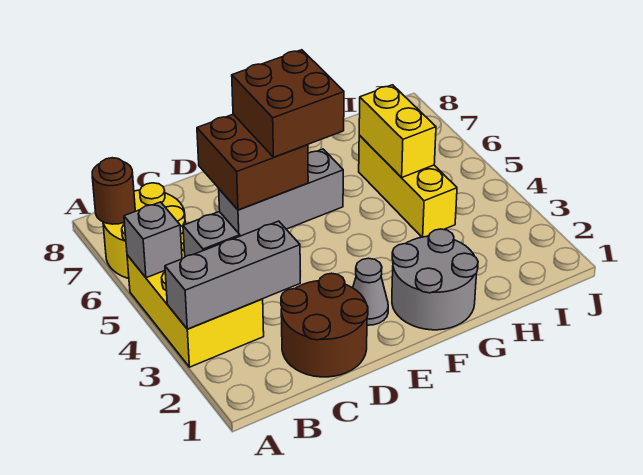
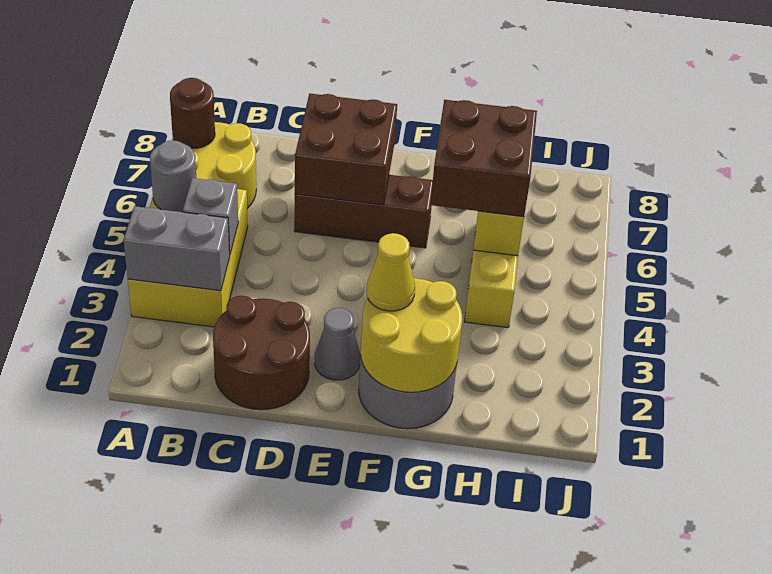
grey brick A3:C3 level 2 -> grey brick A3:B3 level 2
grey brick A5 level 2 -> grey round brick A5 level 2
grey brick D6:F6 level 1 -> brown brick D6:F6 level 1
brown brick E6:F7 level 3 -> brown brick G5:H6 level 3
none -> yellow round brick F1:G2 level 2
none -> yellow cone F2 level 3

